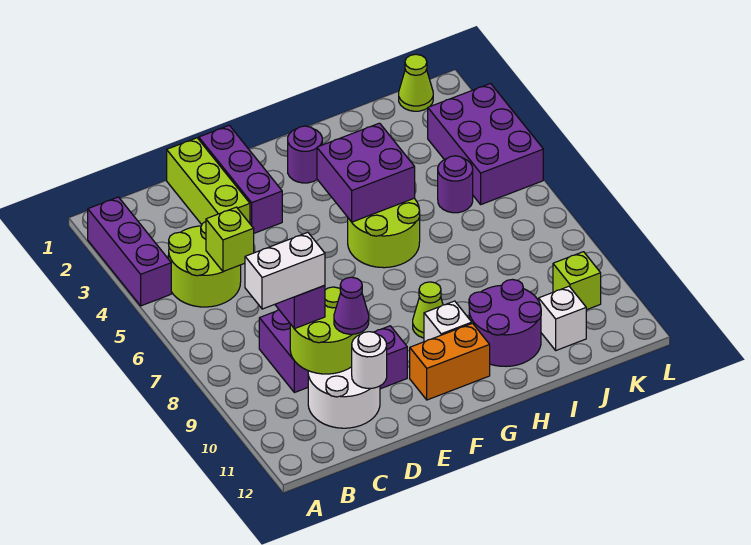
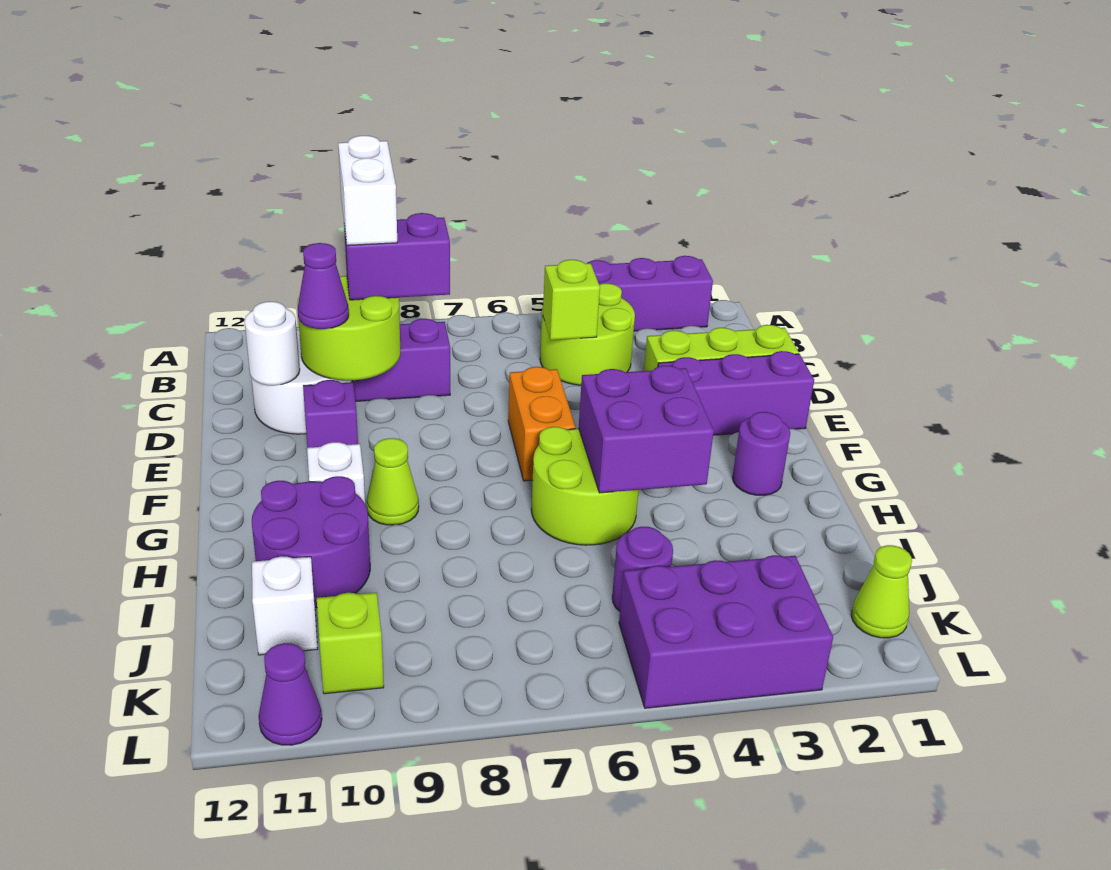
orange brick F11:G11 level 1 -> orange brick E6:F6 level 1
none -> purple cone L11 level 1

